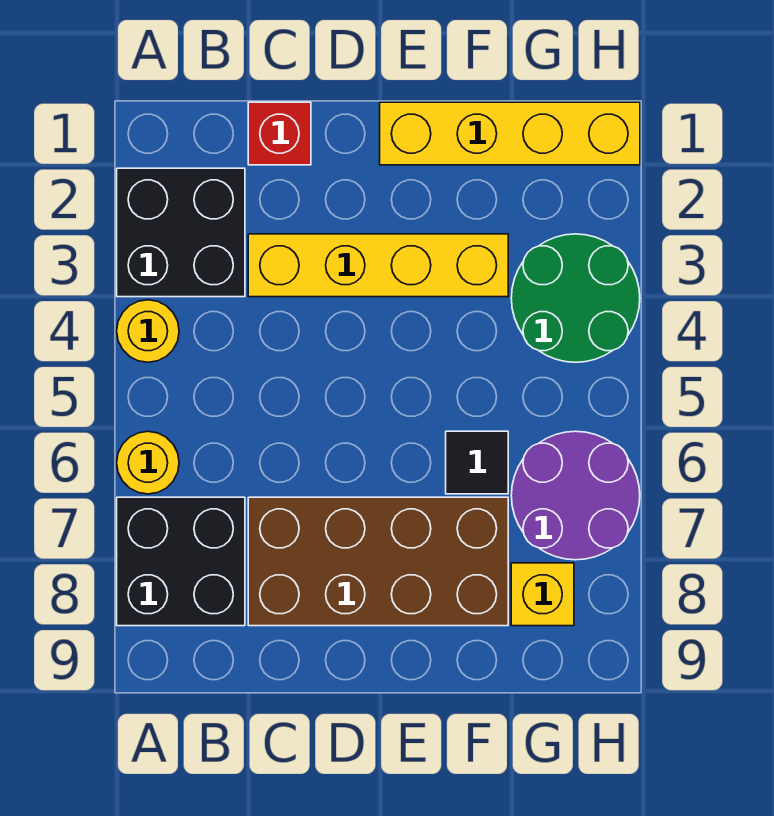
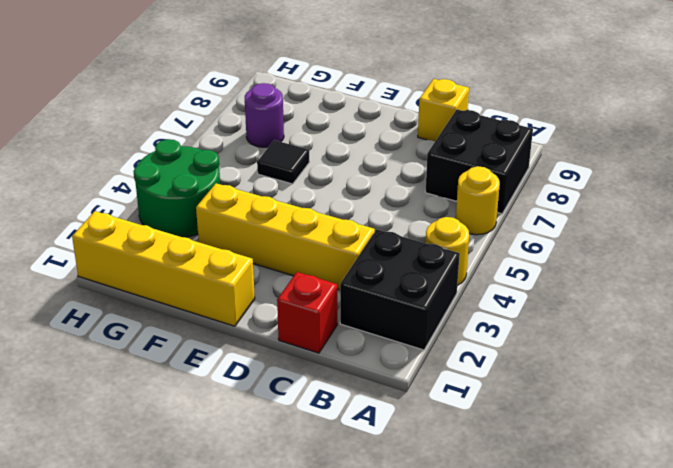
brown brick C7:F8 level 1 -> none
purple round brick G6:H7 level 1 -> purple round brick G7 level 1
yellow brick G8 level 1 -> yellow brick C9 level 1

